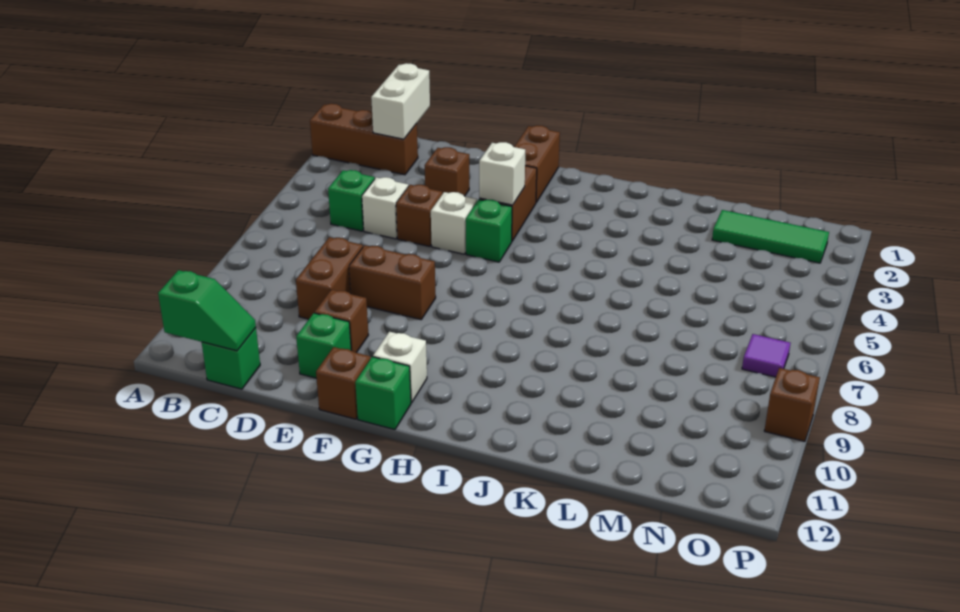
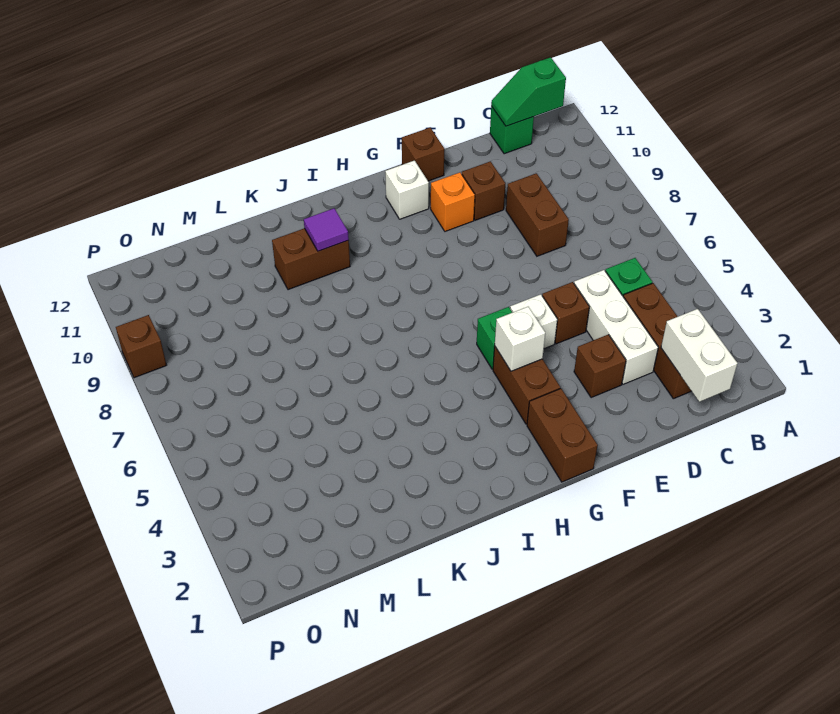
brown brick A2:C2 level 1 -> brown brick C2:C4 level 1
white brick D5 level 1 -> white brick D3:D5 level 1
brown brick E8:F8 level 1 -> brown brick J10:K10 level 1
green brick E11 level 1 -> none
none -> orange brick F10 level 1
green brick G12 level 1 -> none
green tile M2:O2 level 1 -> none
purple tile O7 level 1 -> purple tile J10 level 2

